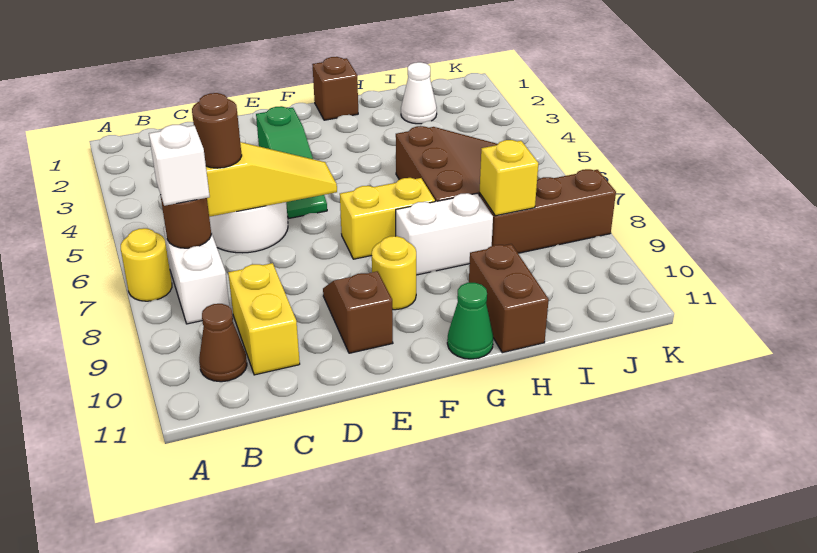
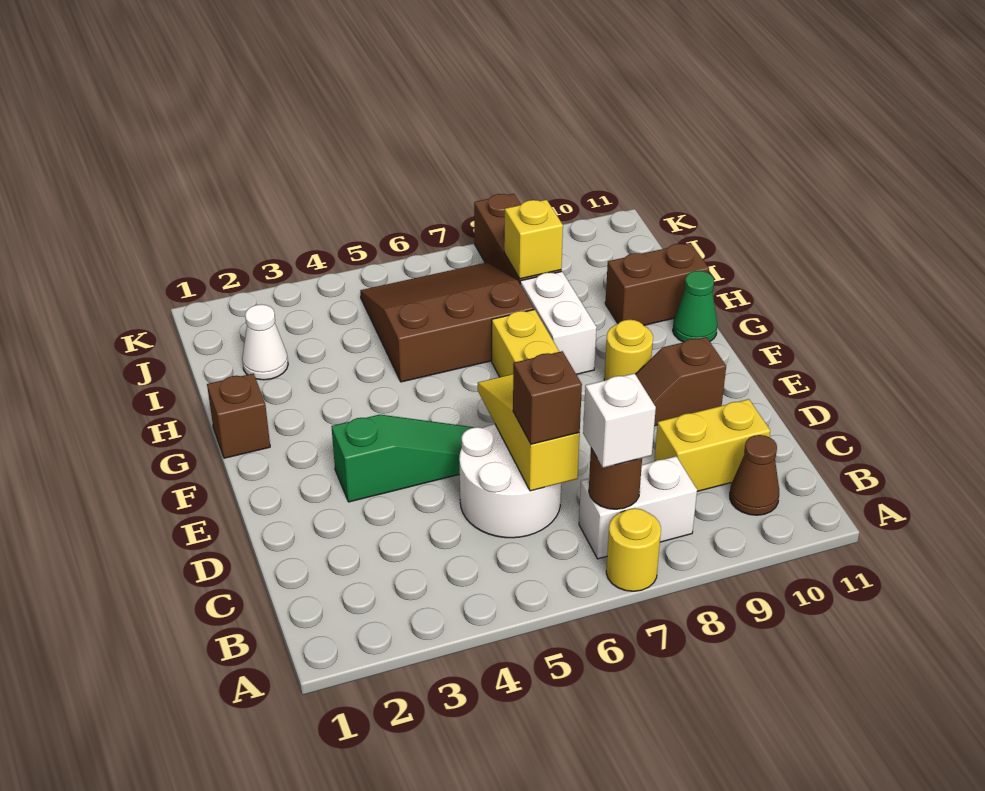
brown round brick C6 level 3 -> brown brick C6 level 3

